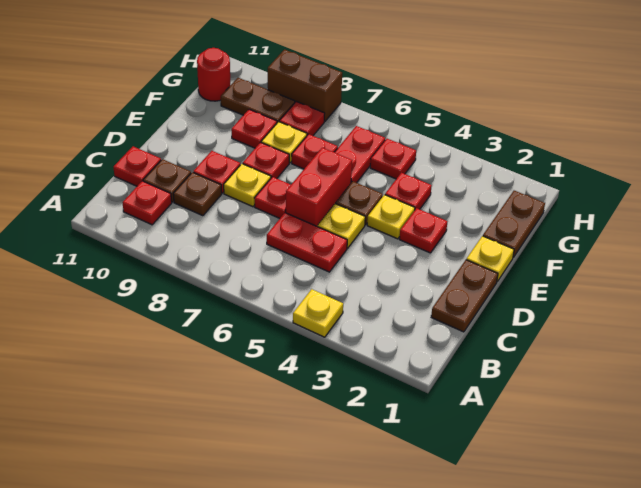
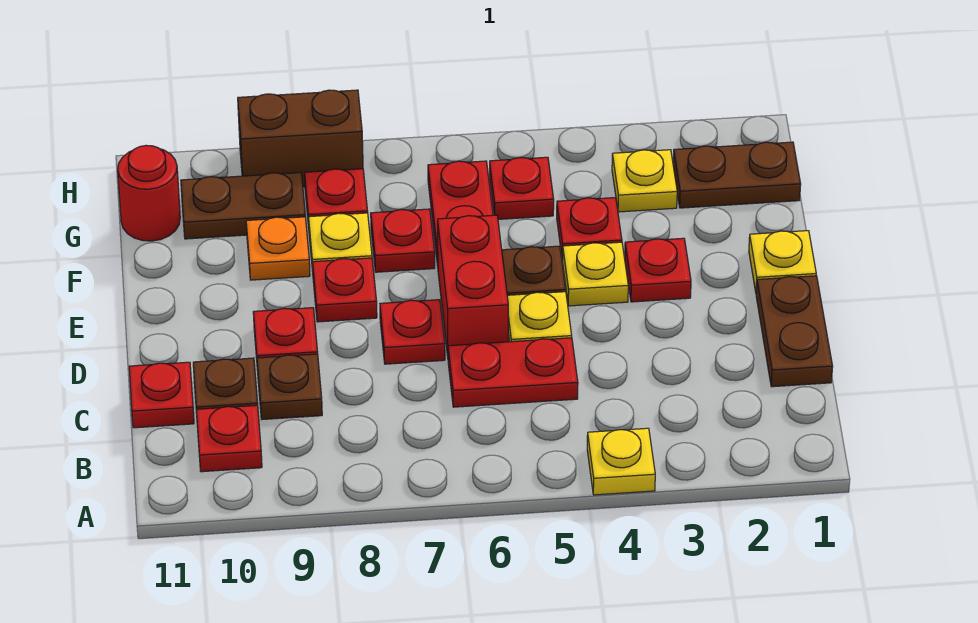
yellow plate D8 level 1 -> yellow plate G3 level 1
brown plate F1:G1 level 1 -> brown plate G1:G2 level 1
red plate F9 level 1 -> orange plate F9 level 1

